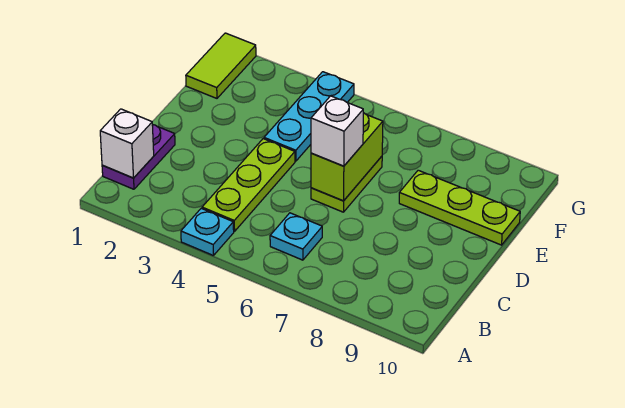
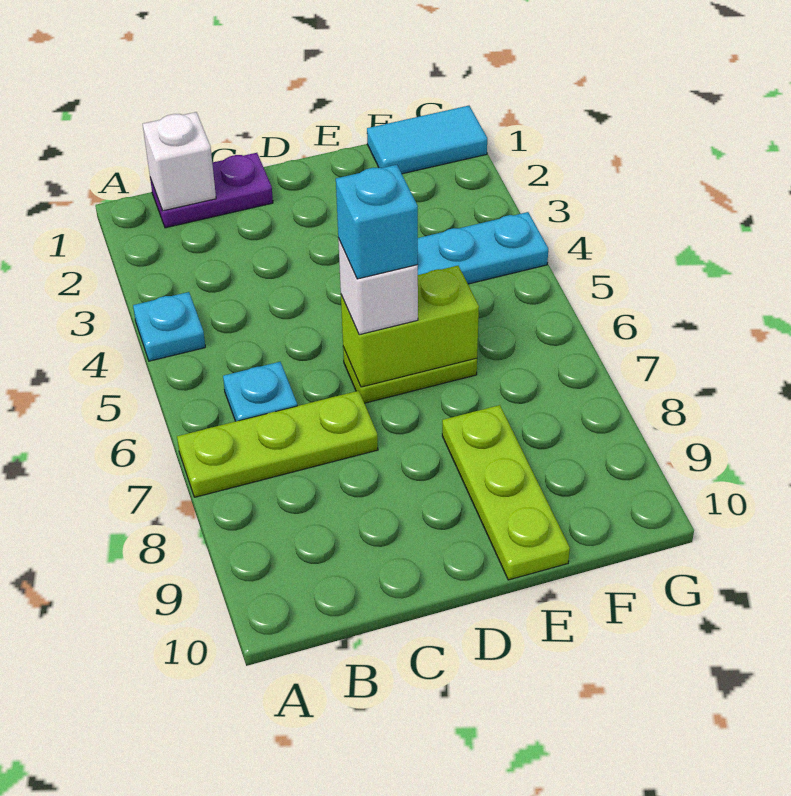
lime plate B4:D4 level 1 -> lime plate A7:C7 level 1
none -> cyan brick D6 level 4
lime tile F1:G1 level 1 -> cyan tile F1:G1 level 1

